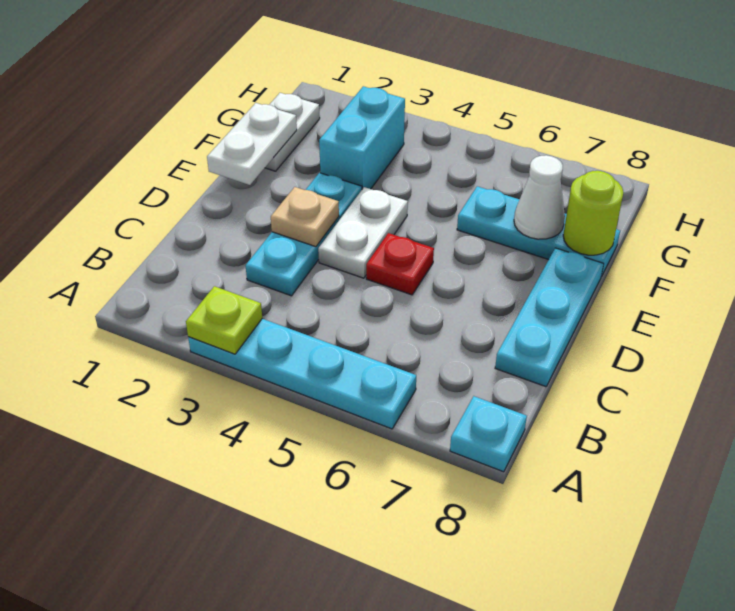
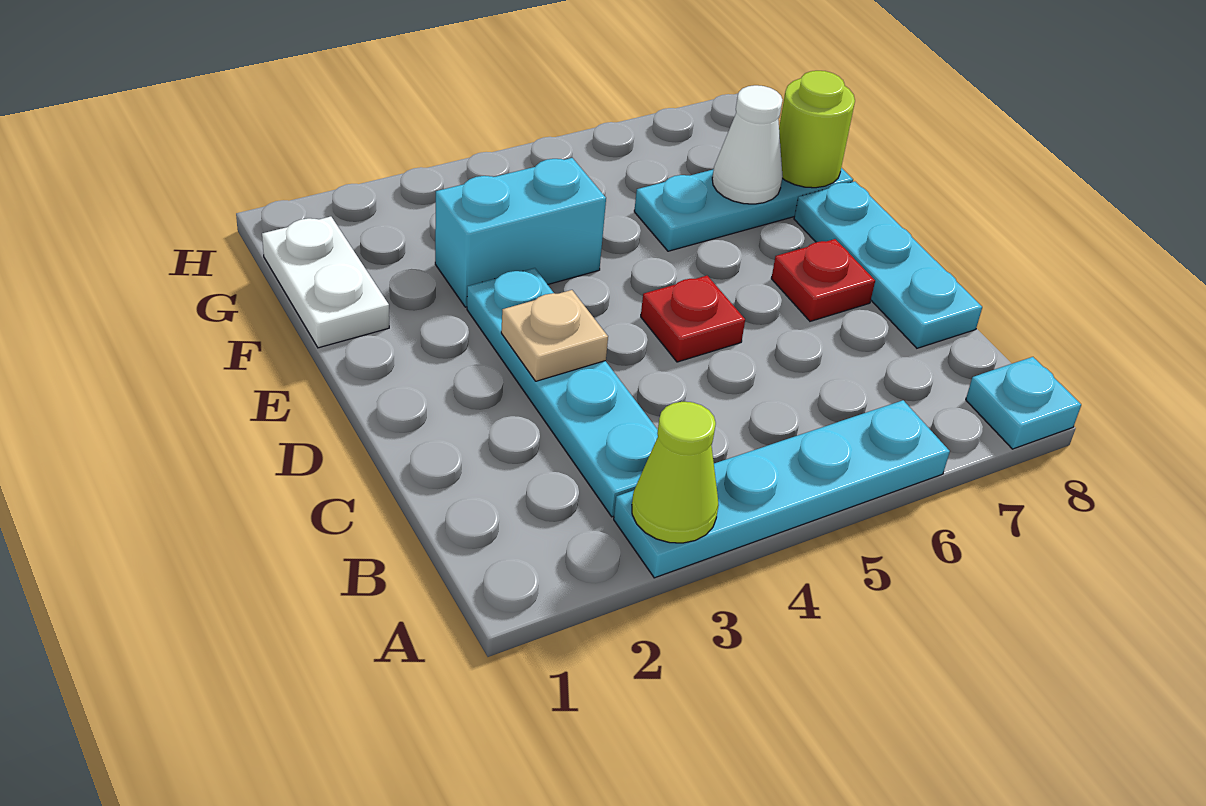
lime plate A3 level 2 -> lime cone A3 level 2
cyan plate C3:E3 level 1 -> cyan plate B3:E3 level 1
white plate D4:E4 level 1 -> none
none -> red plate D7 level 1
white plate E1:F1 level 2 -> none
cyan brick F3:G3 level 1 -> cyan brick F3:F4 level 1

